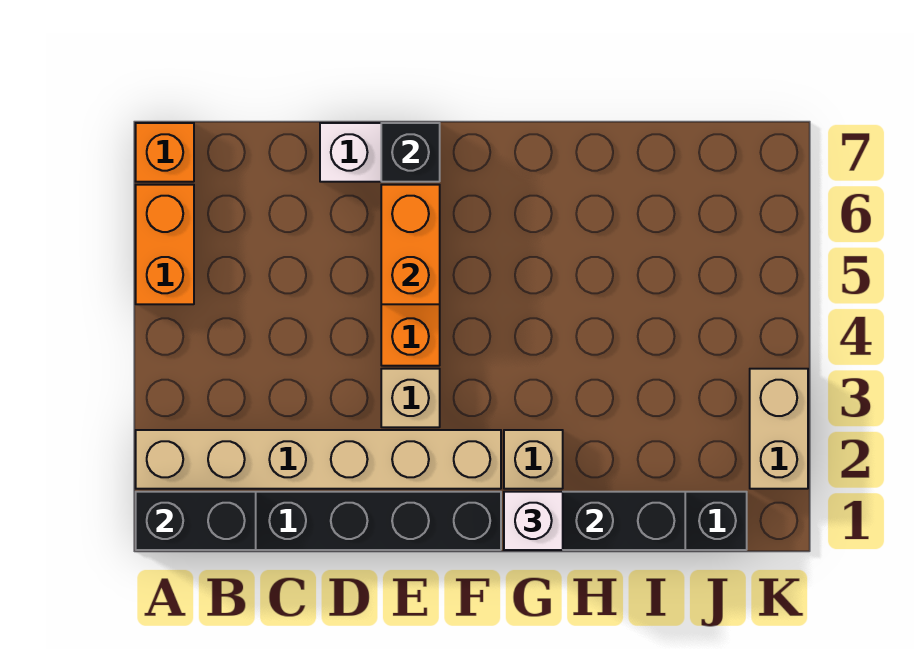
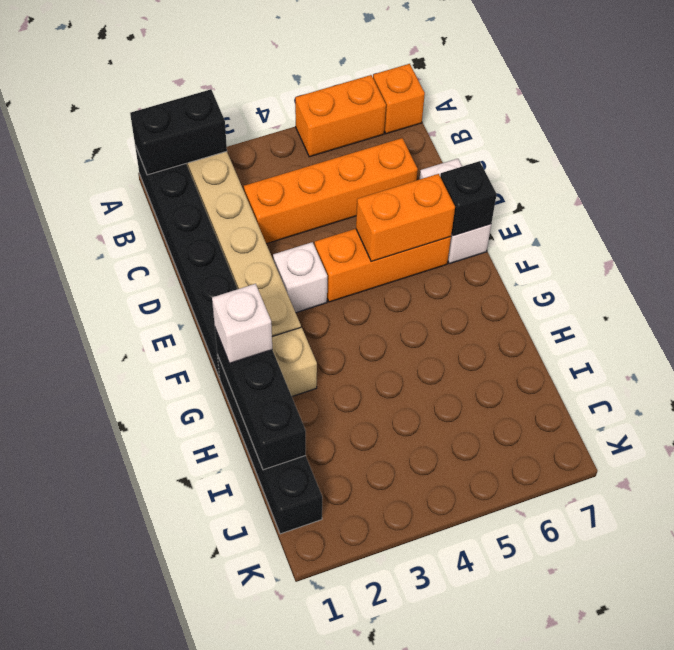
black brick A1:B1 level 2 -> black brick A1:A2 level 2
none -> orange brick C3:C6 level 1
tan brick E3 level 1 -> white brick E3 level 1
tan brick K2:K3 level 1 -> none

